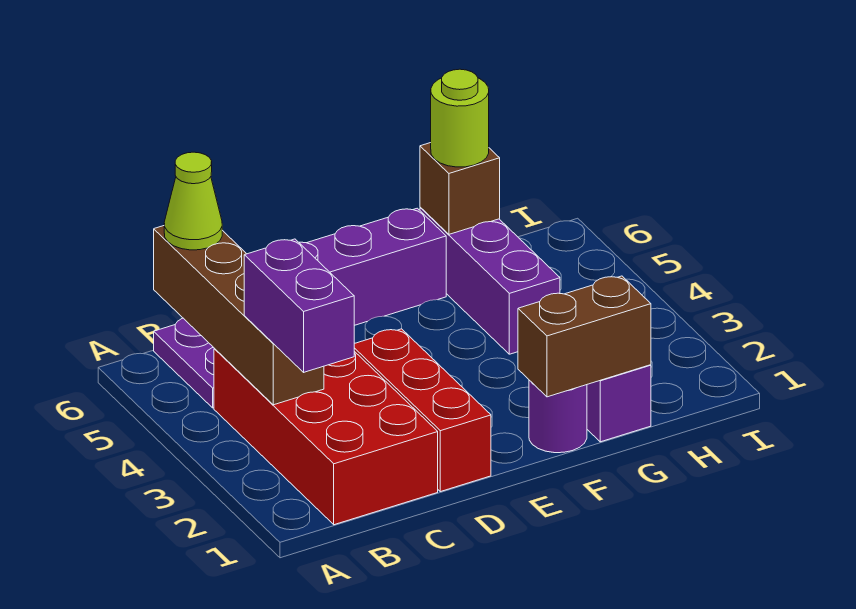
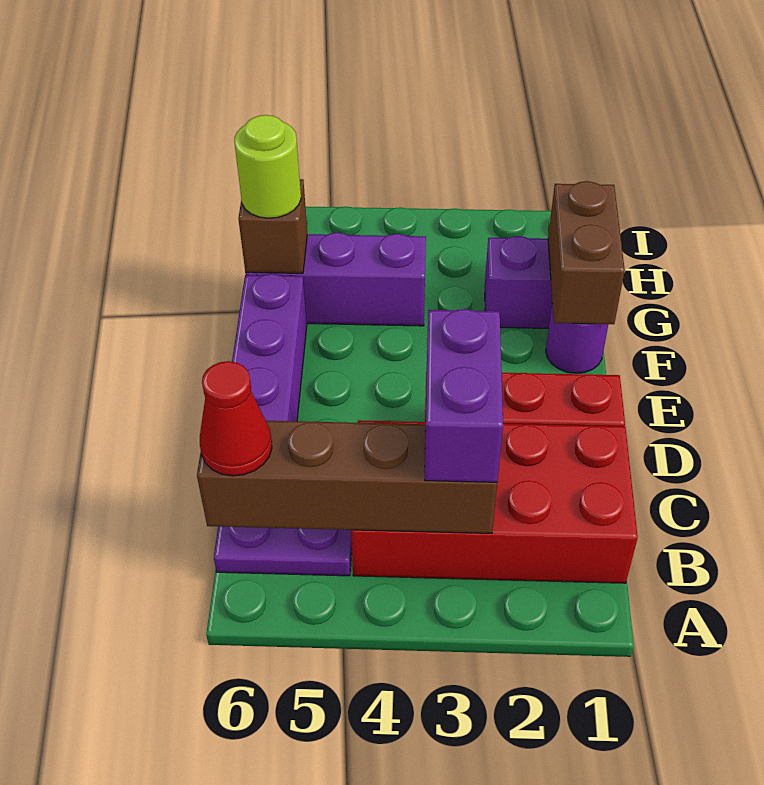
purple brick B2:B3 level 3 -> purple brick B3:C3 level 3
lime cone B6 level 3 -> red cone B6 level 3

